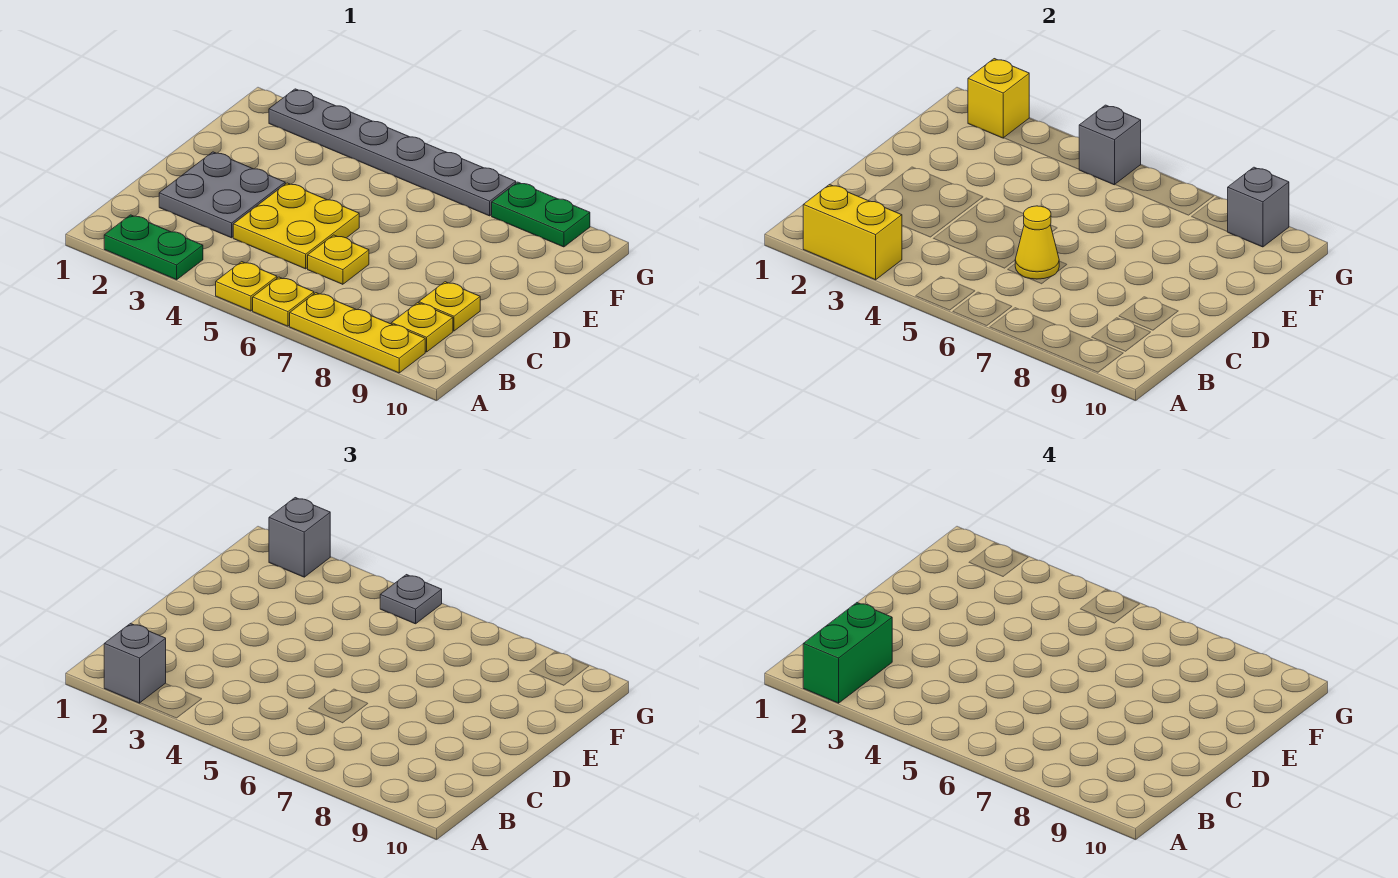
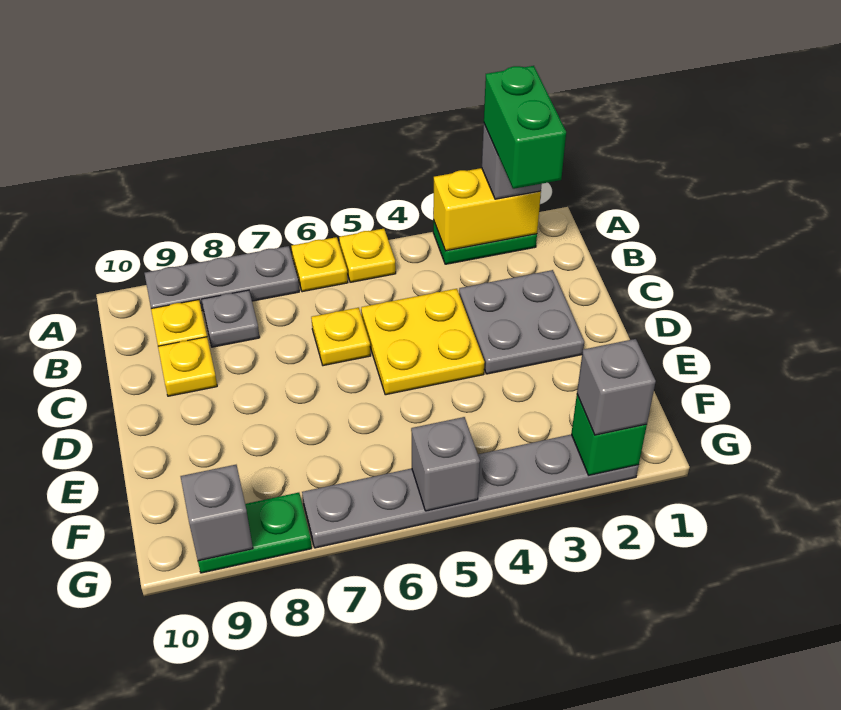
yellow plate A7:A9 level 1 -> grey plate A7:A9 level 1
yellow cone C6 level 2 -> none
yellow brick G2 level 2 -> green brick G2 level 2
grey plate G5 level 3 -> grey plate B8 level 1

